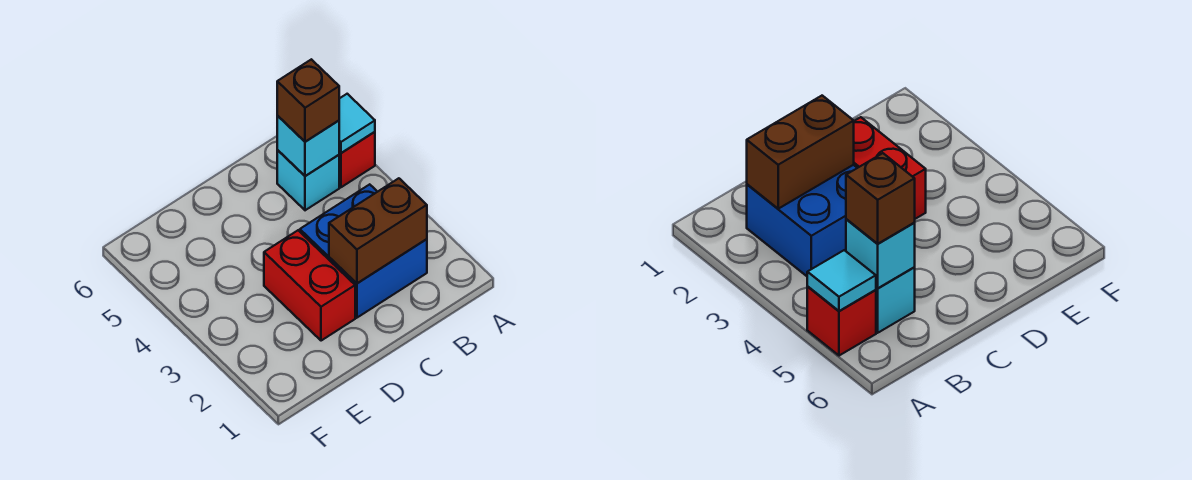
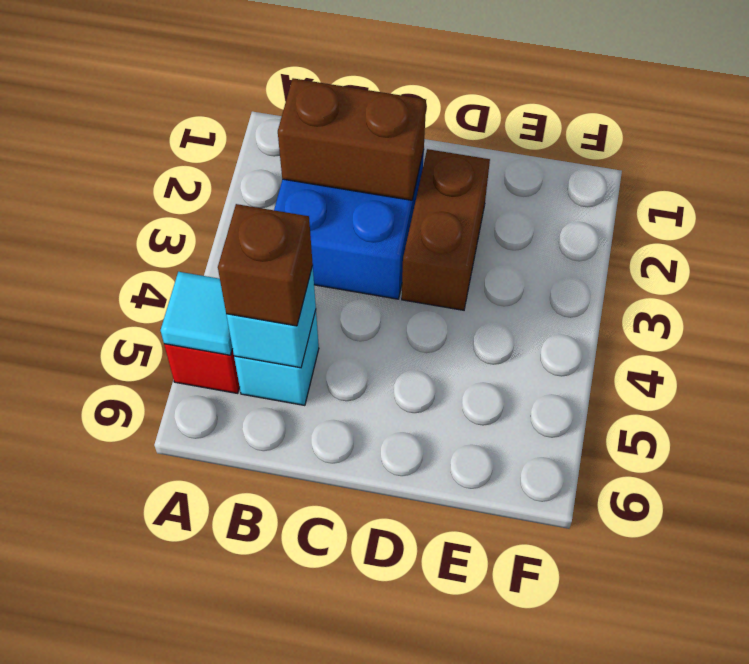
red brick D2:D3 level 1 -> brown brick D2:D3 level 1

